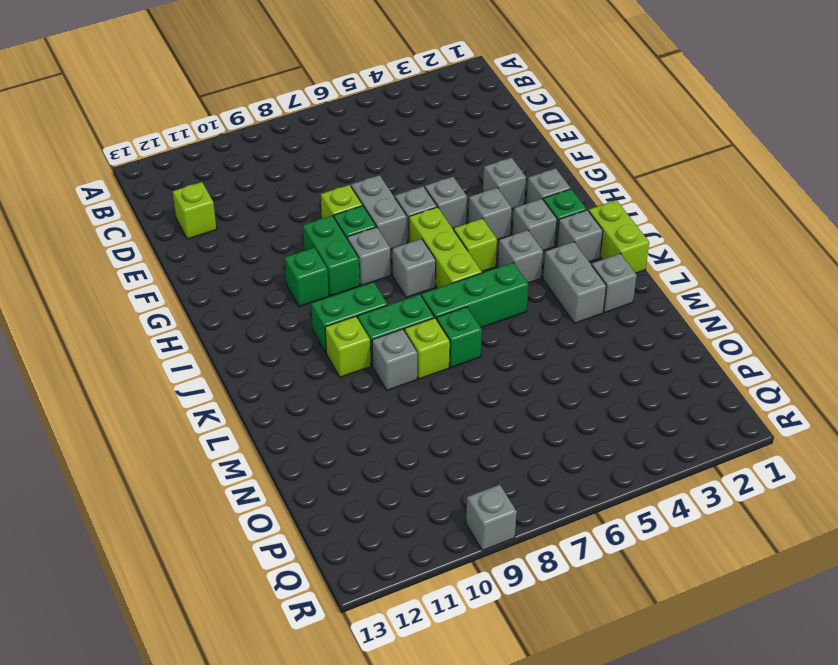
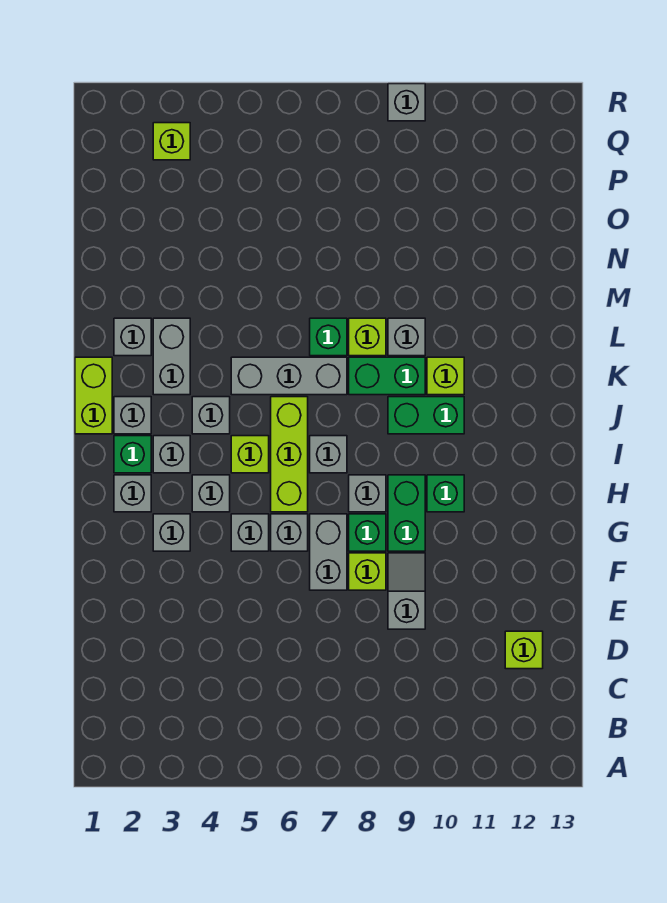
none -> grey slope E9:F9 level 1 top E
green brick K5:K7 level 1 -> grey brick K5:K7 level 1
none -> lime brick Q3 level 1

